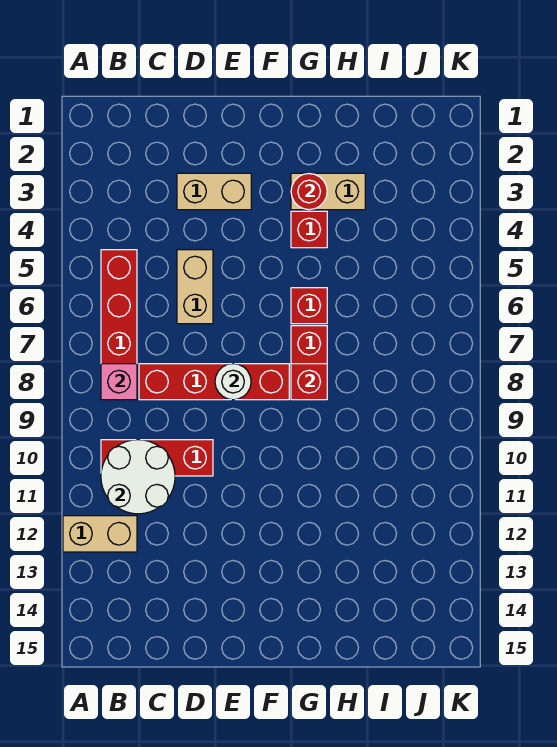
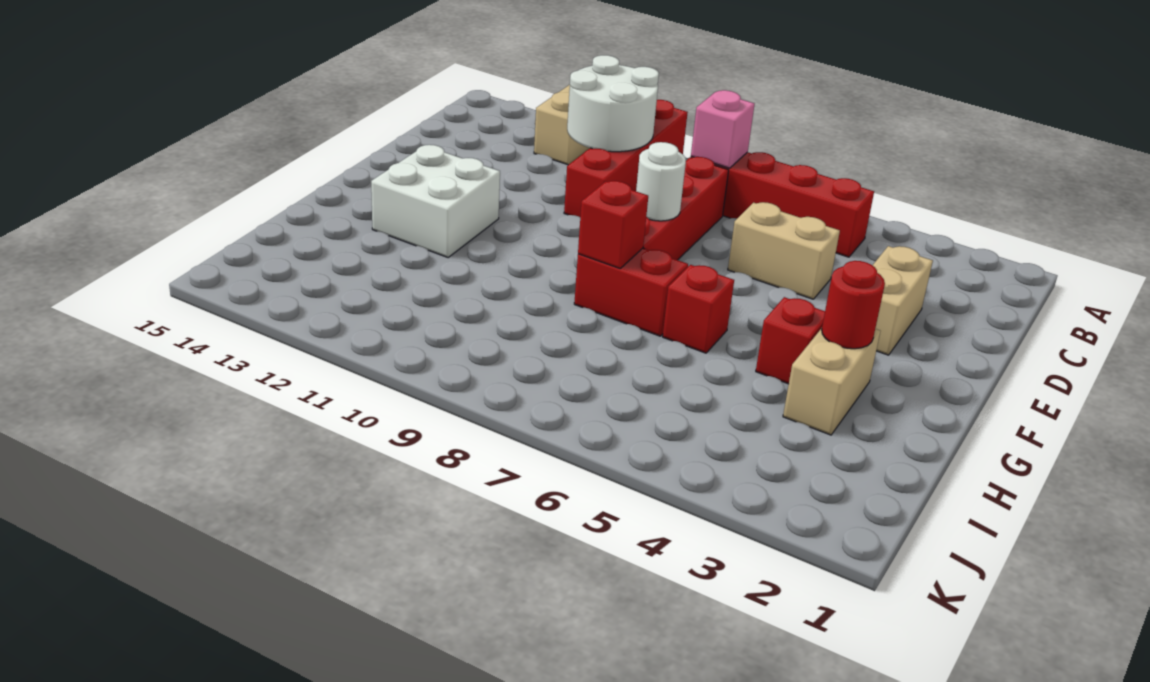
red brick B10:D10 level 1 -> red brick A10:D10 level 1
none -> white brick F12:G13 level 1

